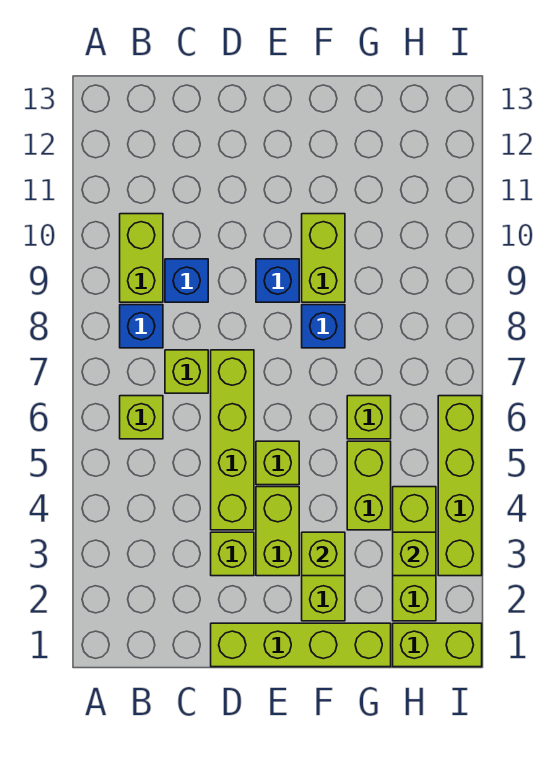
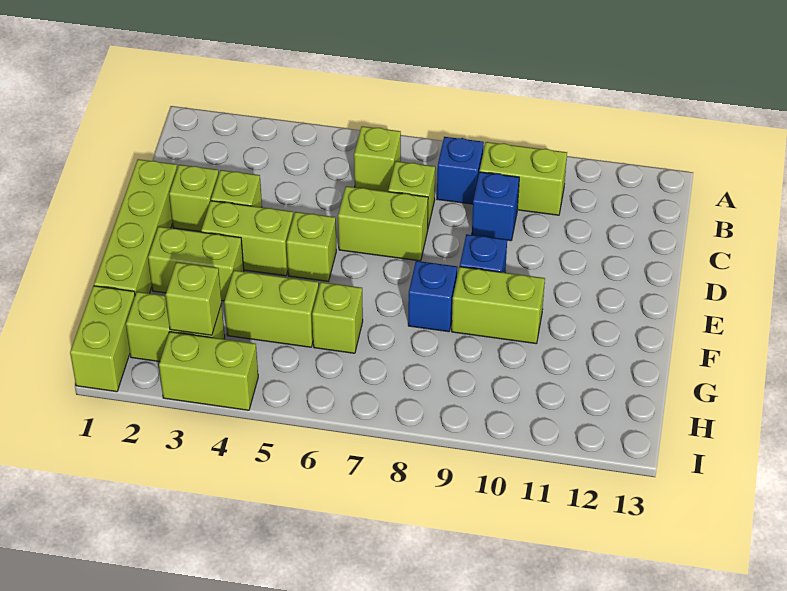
lime brick D4:D7 level 1 -> lime brick D6:D7 level 1
lime brick F3 level 2 -> lime brick D2 level 1
lime brick H2:H4 level 1 -> lime brick H2:H3 level 1
lime brick I3:I6 level 1 -> lime brick I3:I4 level 1

